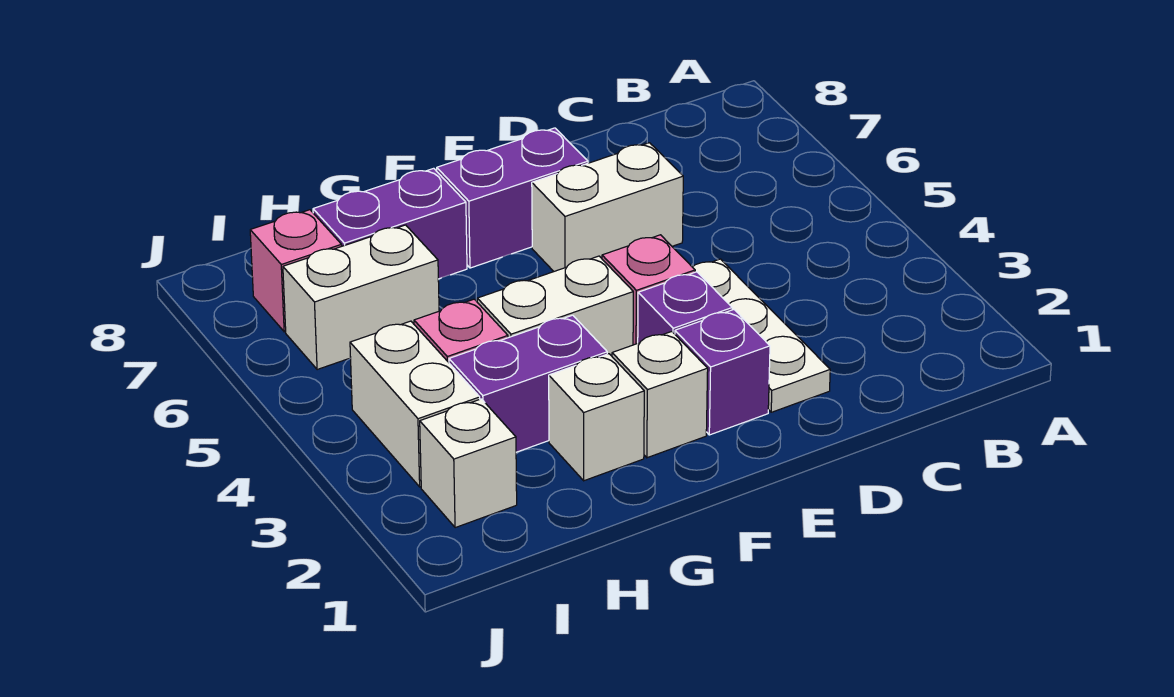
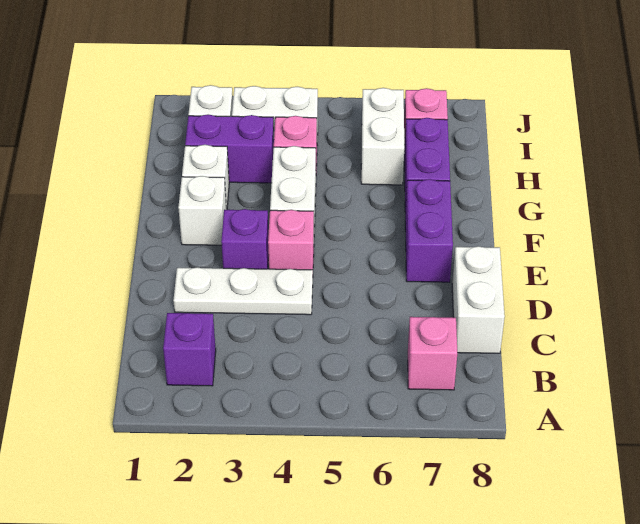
none -> pink brick B7 level 1
white brick D6:E6 level 1 -> white brick C8:D8 level 1
purple brick E2 level 1 -> purple brick B2 level 1
purple brick G3:H3 level 1 -> purple brick H2:H3 level 1

